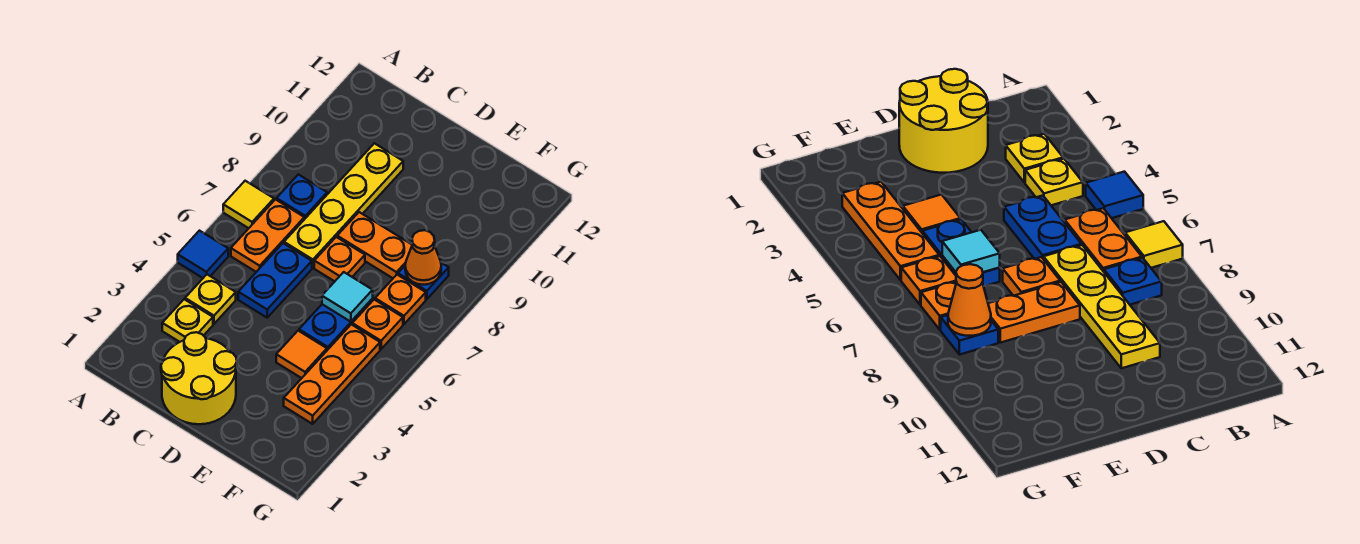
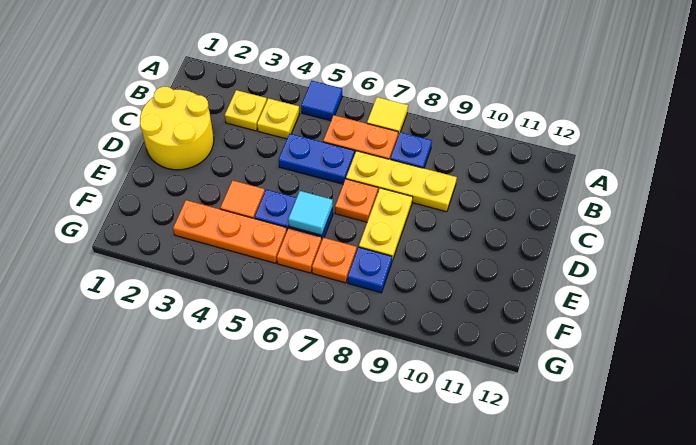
yellow plate C7:C10 level 1 -> yellow plate C7:C9 level 1
orange plate D8:E8 level 1 -> yellow plate D8:E8 level 1
orange cone F8 level 2 -> none

